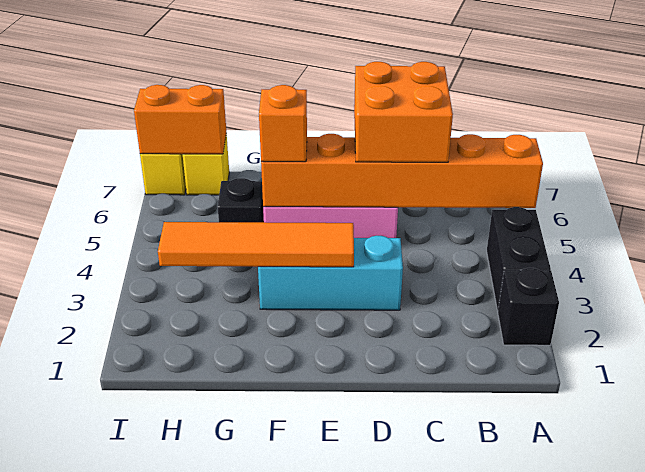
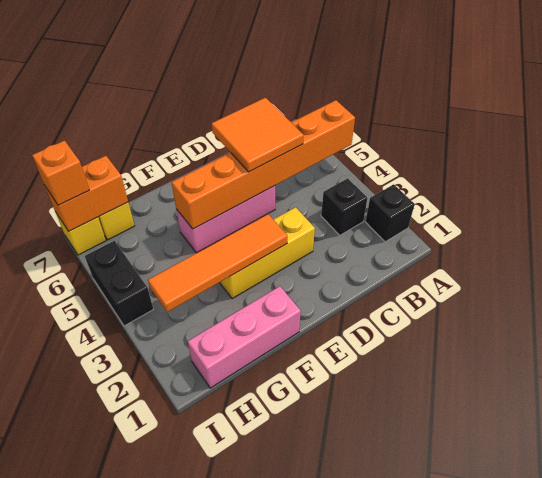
black brick A3:A4 level 1 -> black brick I4:I5 level 1
orange brick C5:D6 level 3 -> orange tile C5:D6 level 3
cyan brick D3:F3 level 1 -> yellow brick D3:F3 level 1
none -> pink brick F1:H1 level 1
orange brick F5 level 3 -> orange brick I7 level 3
black brick G5 level 1 -> black brick B3 level 1

